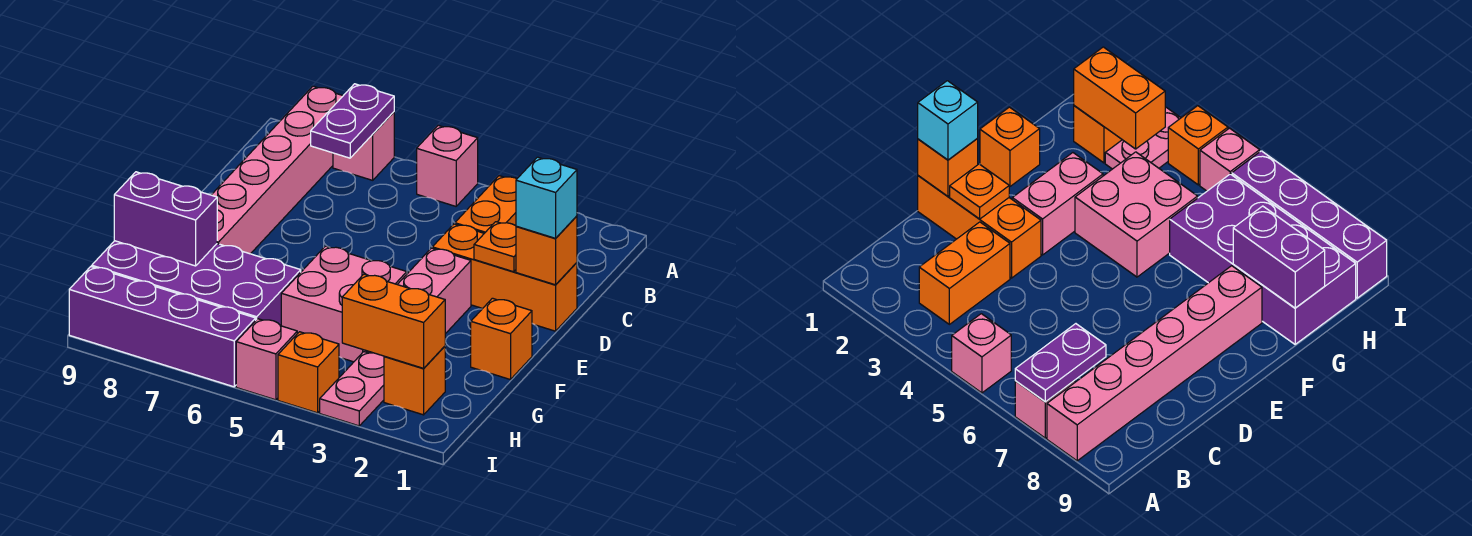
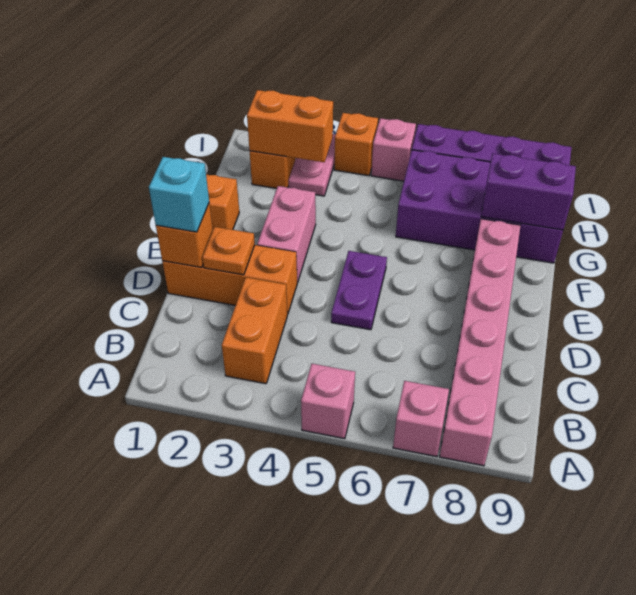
purple plate A7:B7 level 2 -> purple plate D5:E5 level 1
pink brick F4:G5 level 1 -> none

